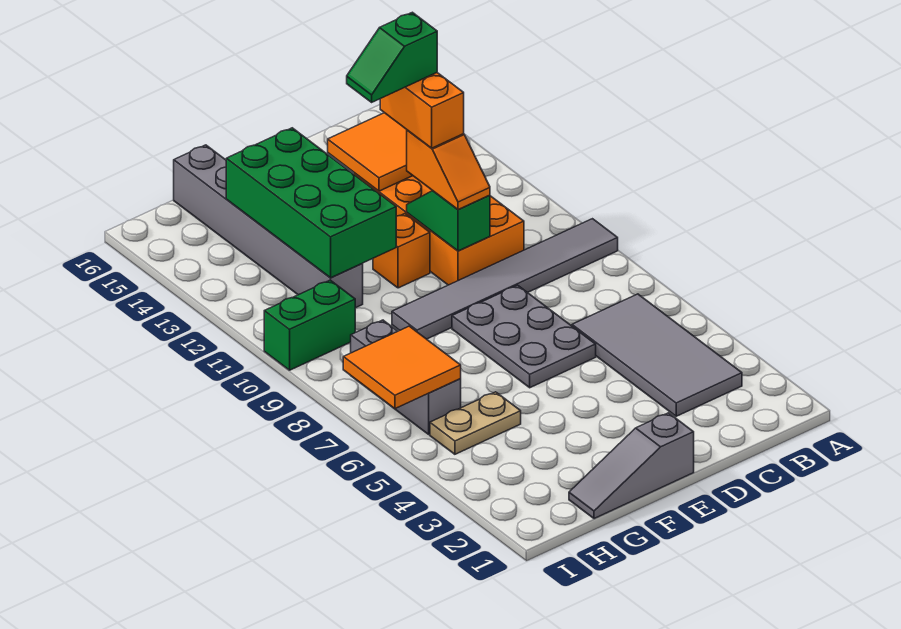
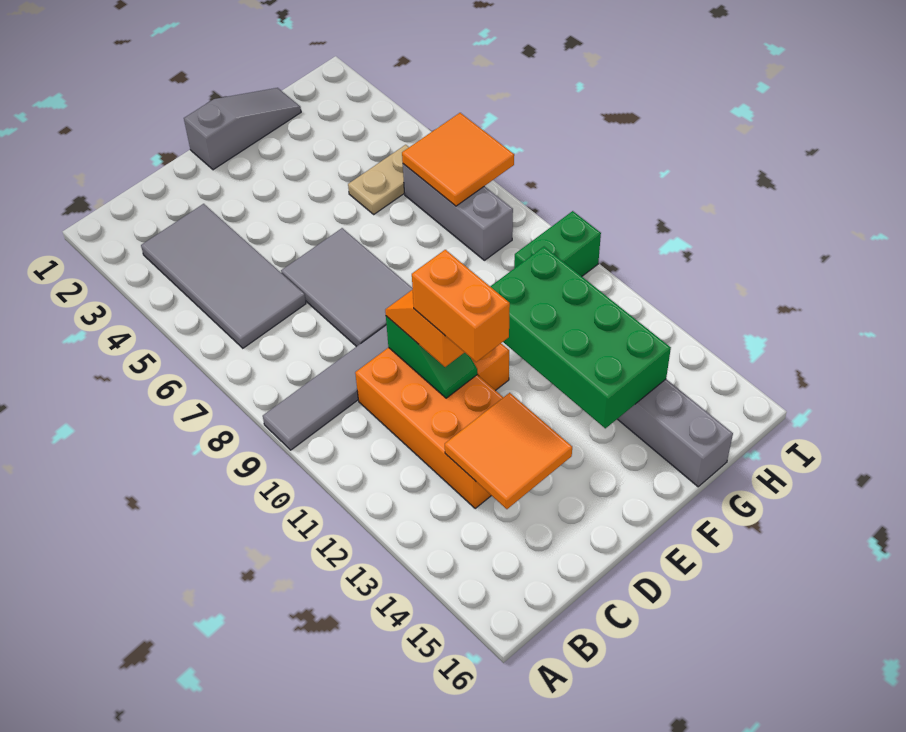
grey plate D6:E8 level 1 -> grey tile D6:E8 level 1
green slope D12:E12 level 5 top D -> none

